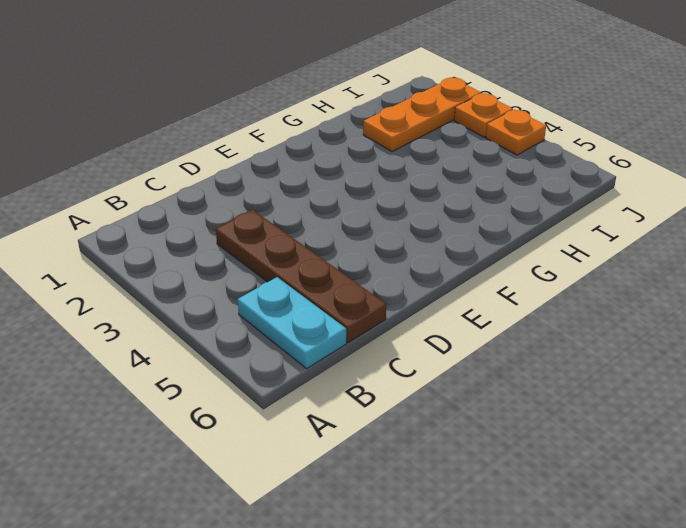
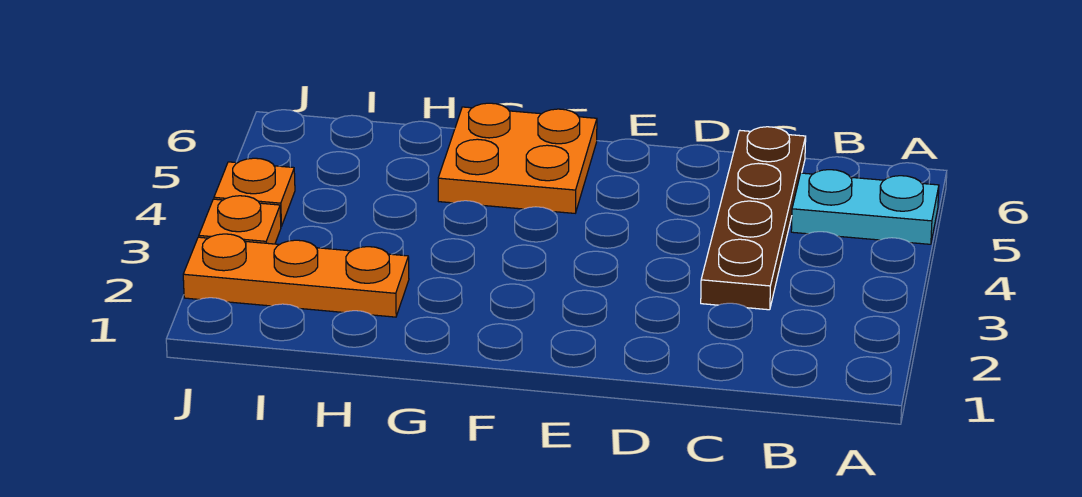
cyan plate B5:B6 level 1 -> cyan plate A5:B5 level 1
none -> orange plate F5:G6 level 1

